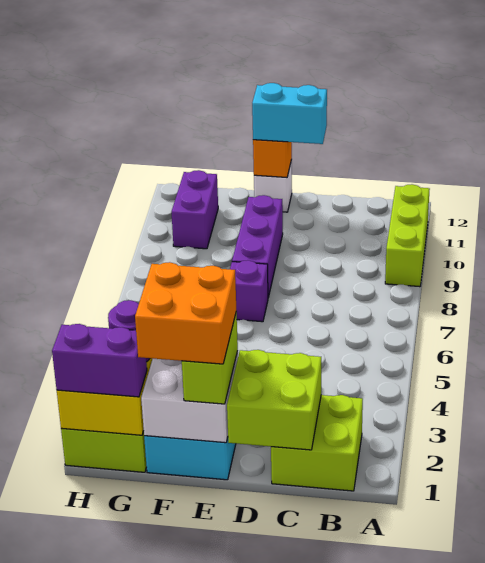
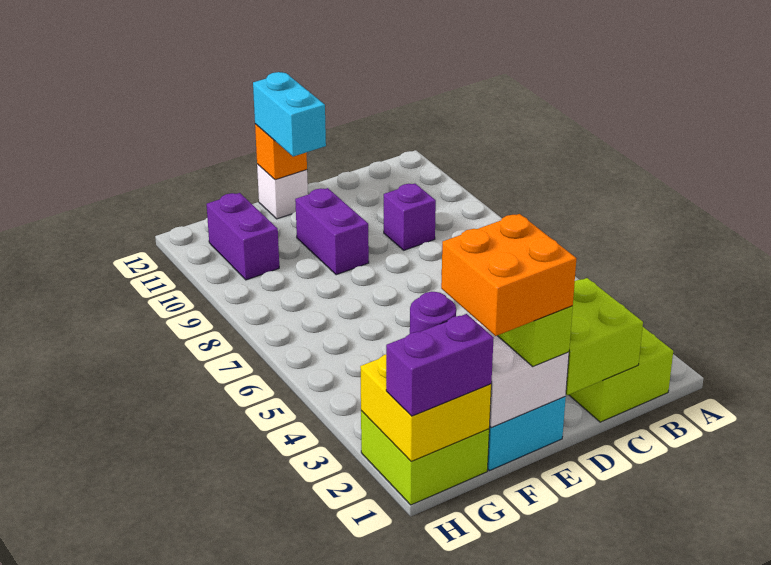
lime brick A9:A11 level 1 -> none
cyan brick D12:E12 level 3 -> cyan brick E11:E12 level 3
purple brick E7 level 1 -> purple brick C9 level 1
purple brick E8:E10 level 1 -> purple brick E9:E10 level 1

